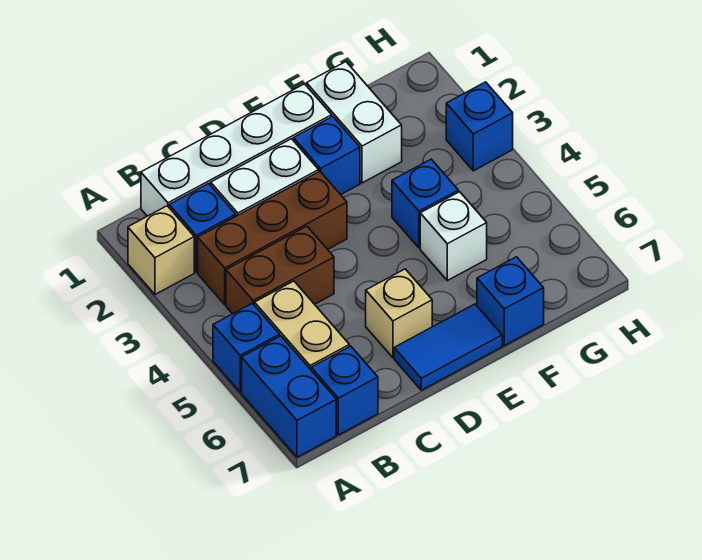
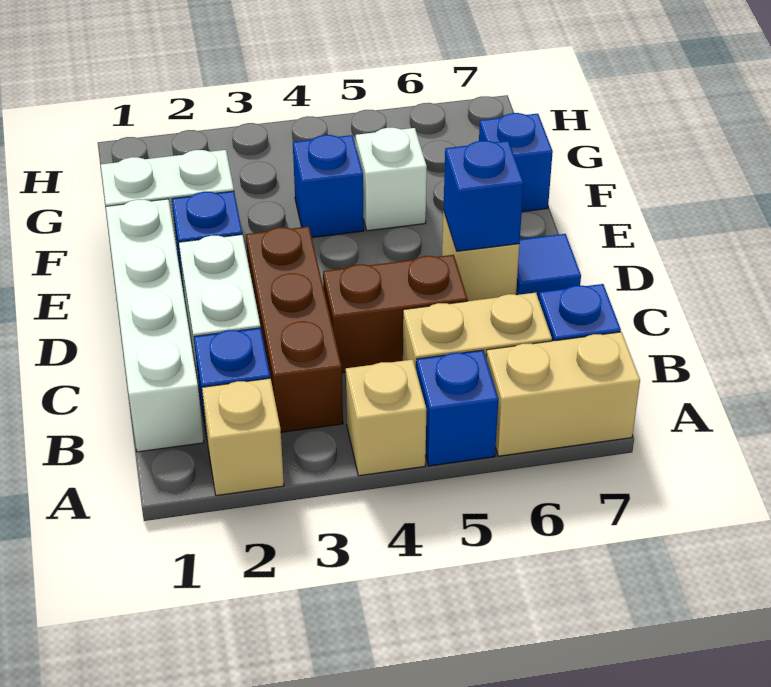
none -> tan brick A4 level 1
blue brick A6:A7 level 1 -> tan brick A6:A7 level 1
brown brick B4:C4 level 1 -> brown brick C4:C5 level 1
blue tile D7:E7 level 1 -> blue tile D7 level 1
blue brick H3 level 1 -> blue brick D6 level 2

